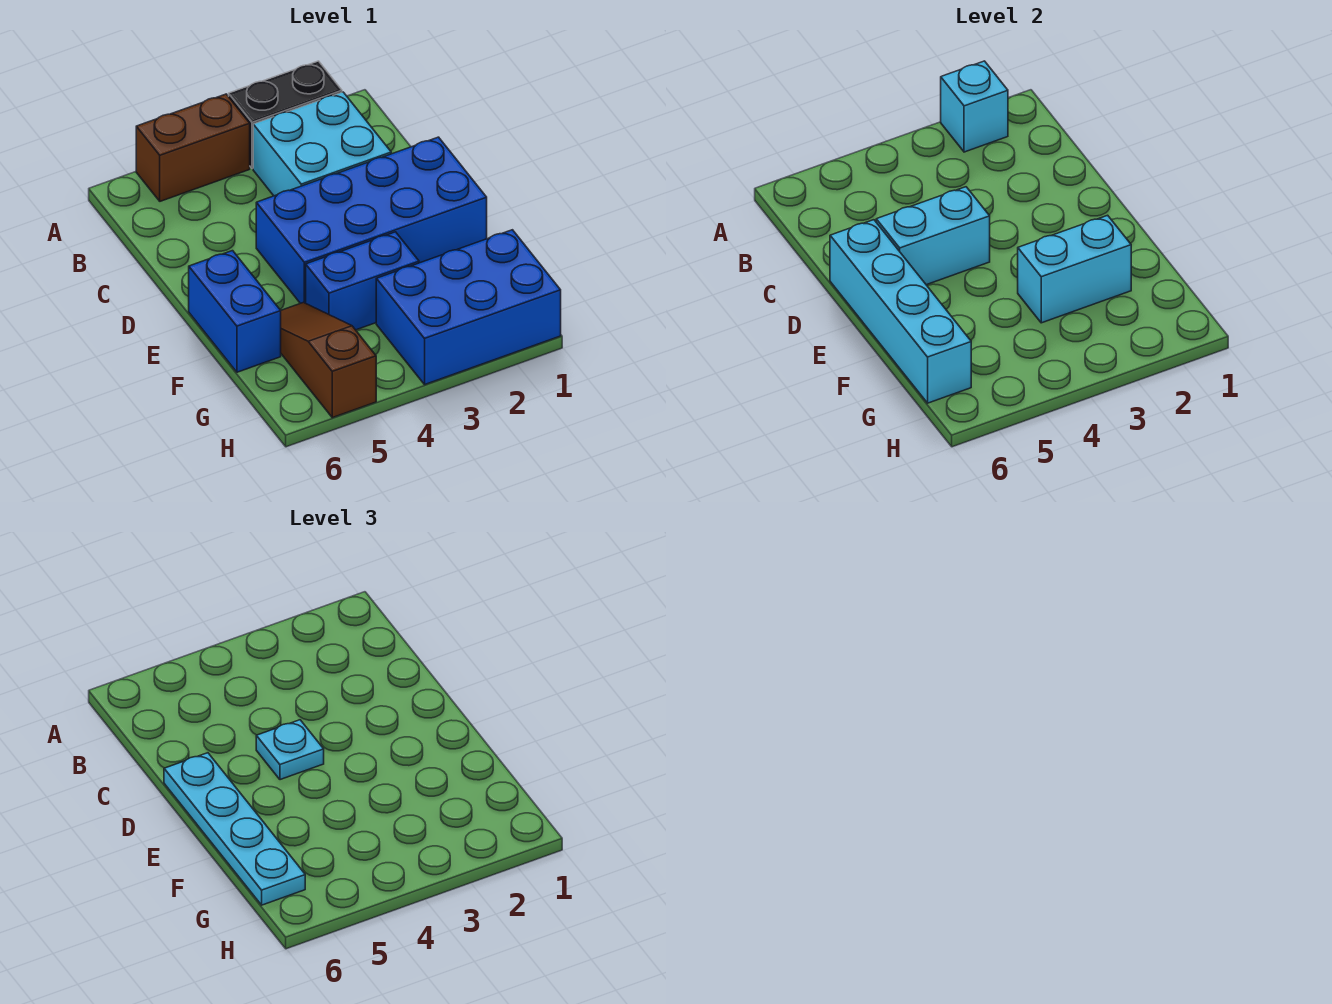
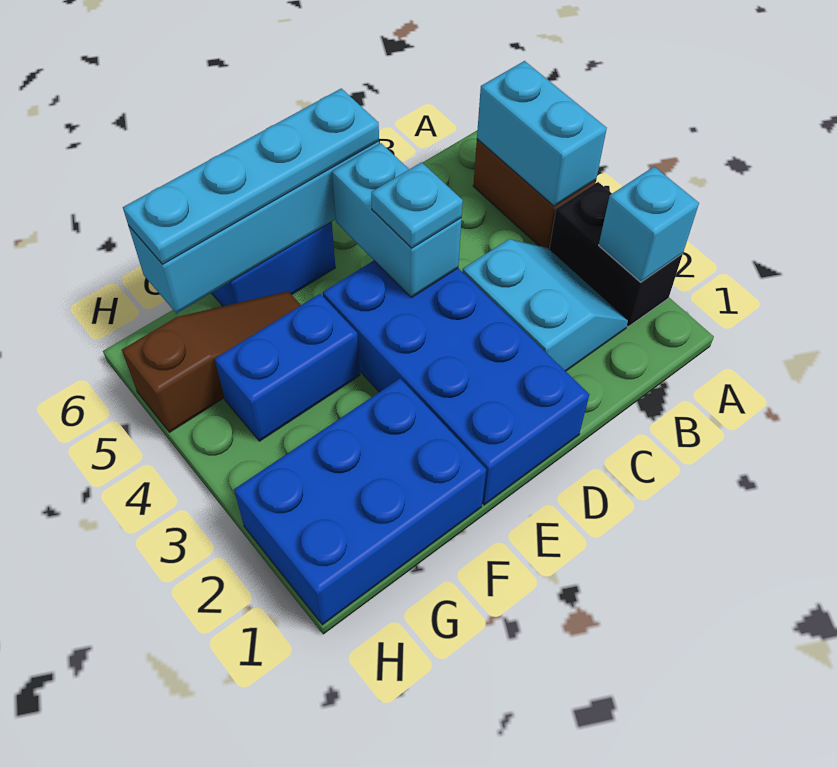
cyan brick B2:C3 level 1 -> cyan slope B2:C3 level 1 top C
cyan brick F2:F3 level 2 -> cyan brick A4:A5 level 2
blue brick F3:F4 level 1 -> blue brick F4:G4 level 1
blue brick G1:H3 level 1 -> blue brick F1:H2 level 1

